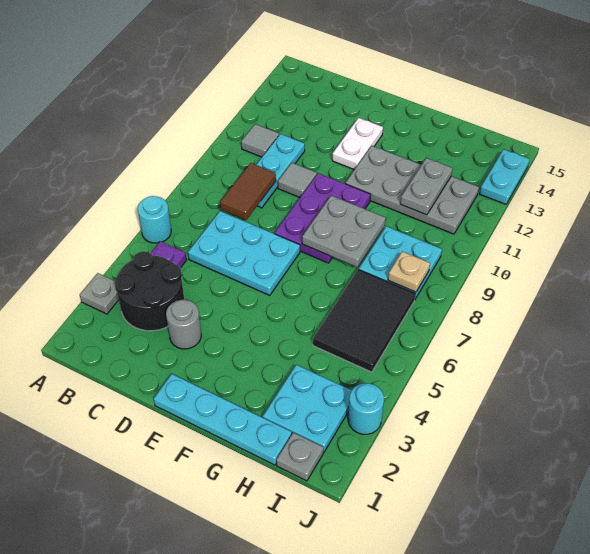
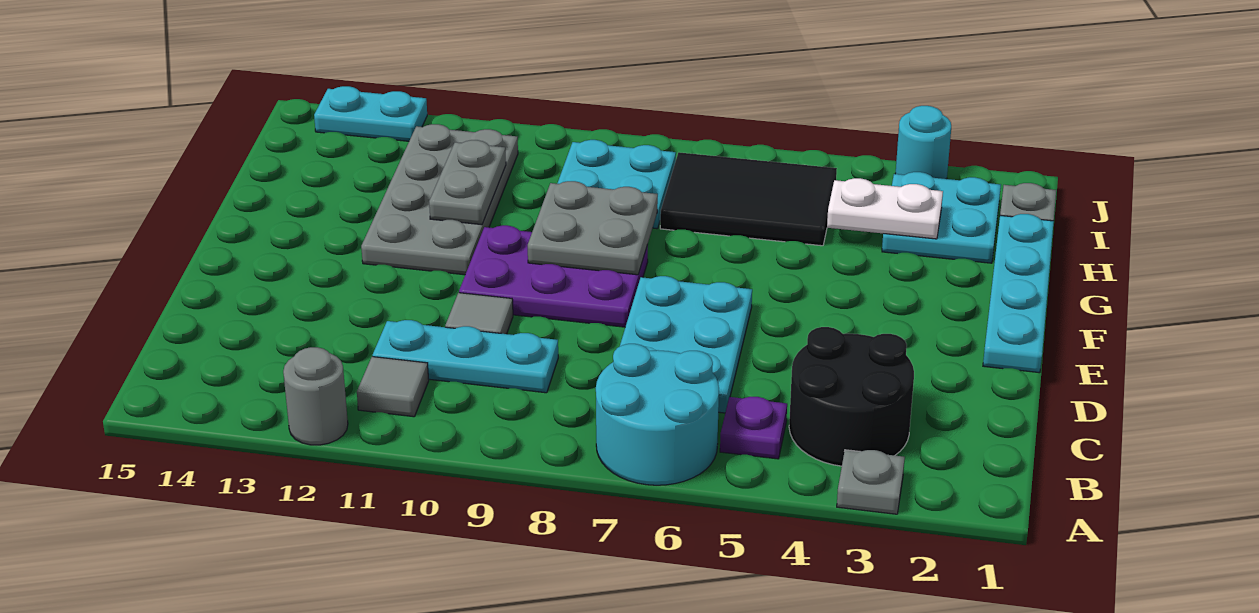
cyan round brick A6 level 1 -> cyan round brick A6:B7 level 1
brown tile C8:C9 level 2 -> none
grey round brick D3 level 1 -> grey round brick A12 level 1
white plate E12:E13 level 1 -> white plate H3:H4 level 2
grey plate H11:H12 level 2 -> grey plate G11:H11 level 2
tan plate I8 level 2 -> none

